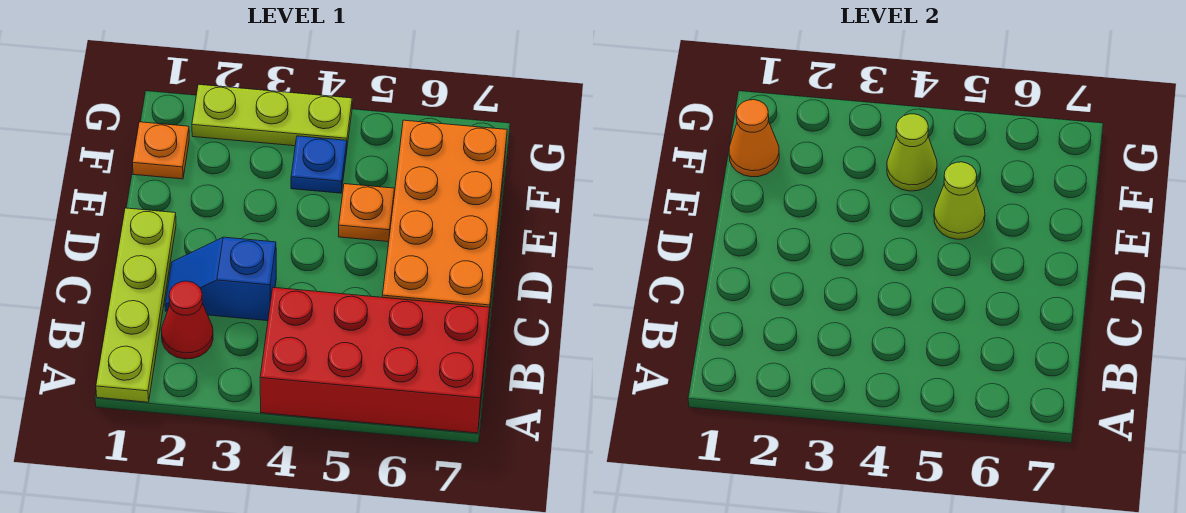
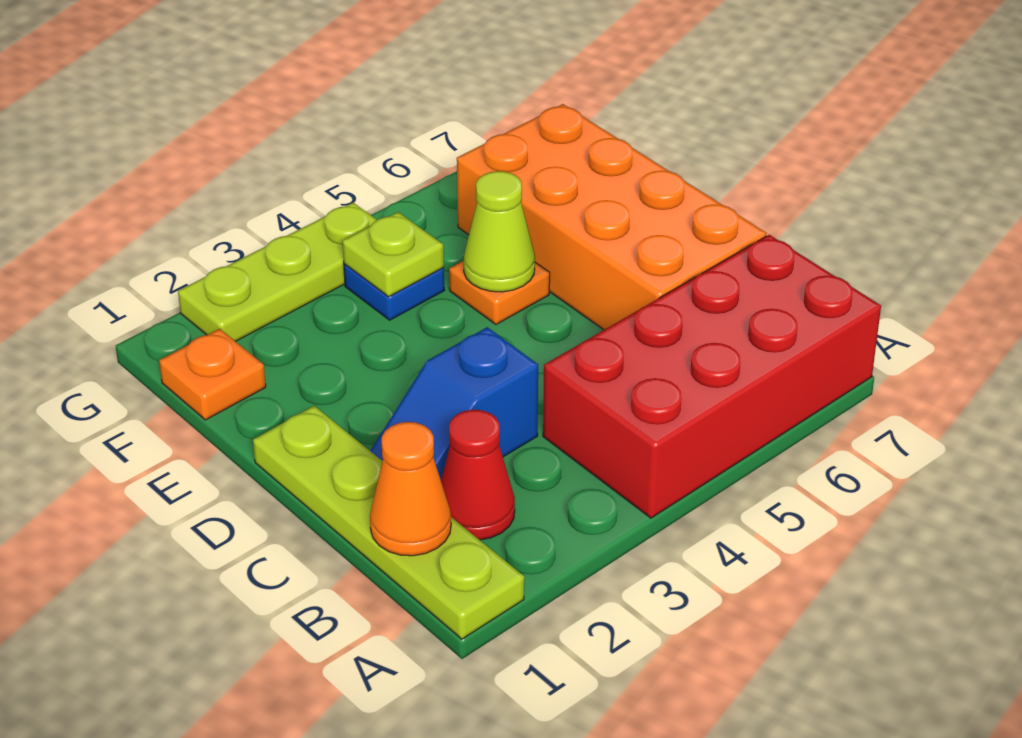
orange cone F1 level 2 -> orange cone B1 level 2
lime cone F4 level 2 -> lime plate F4 level 2

